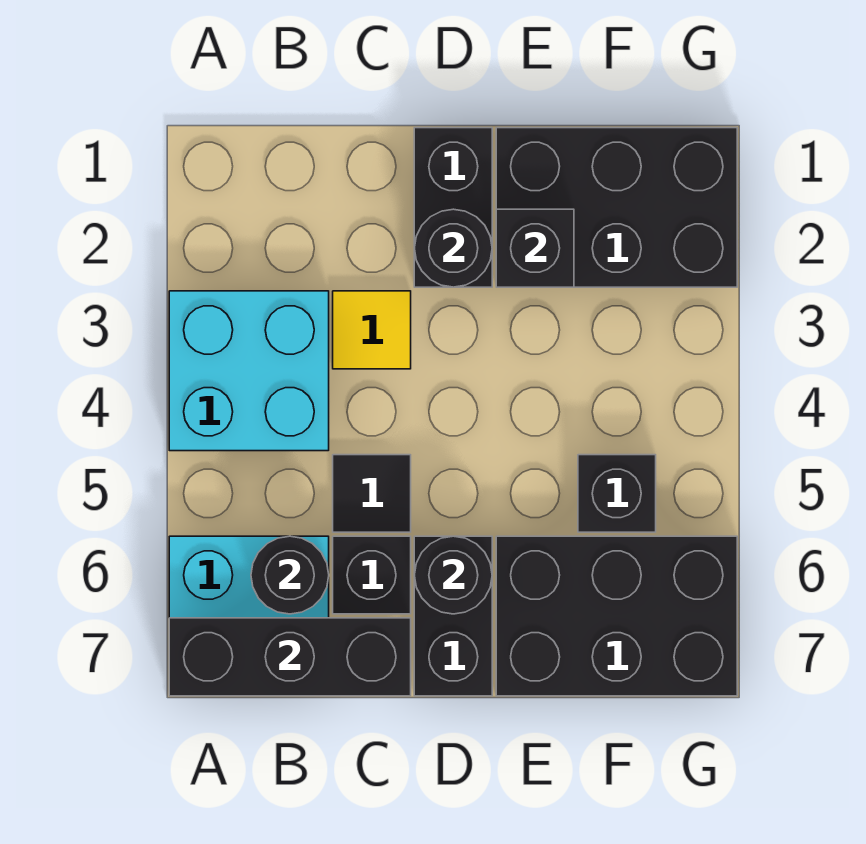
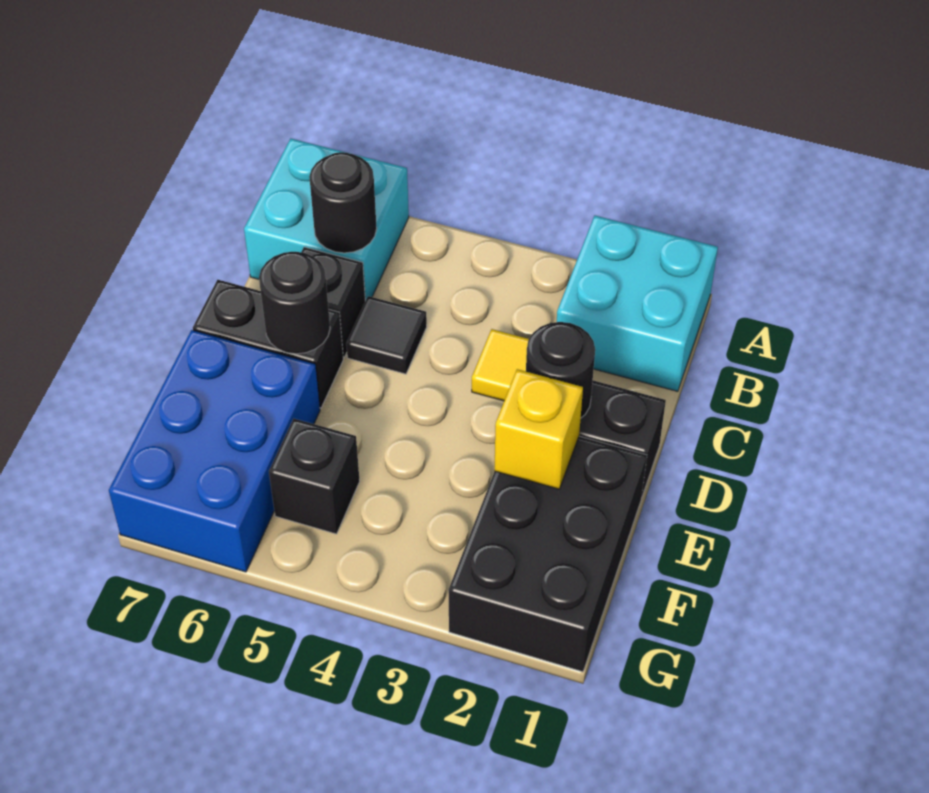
cyan brick A3:B4 level 1 -> cyan brick A1:B2 level 1
black brick A7:C7 level 2 -> none
black brick E2 level 2 -> yellow brick E2 level 2
black brick E6:G7 level 1 -> blue brick E6:G7 level 1

